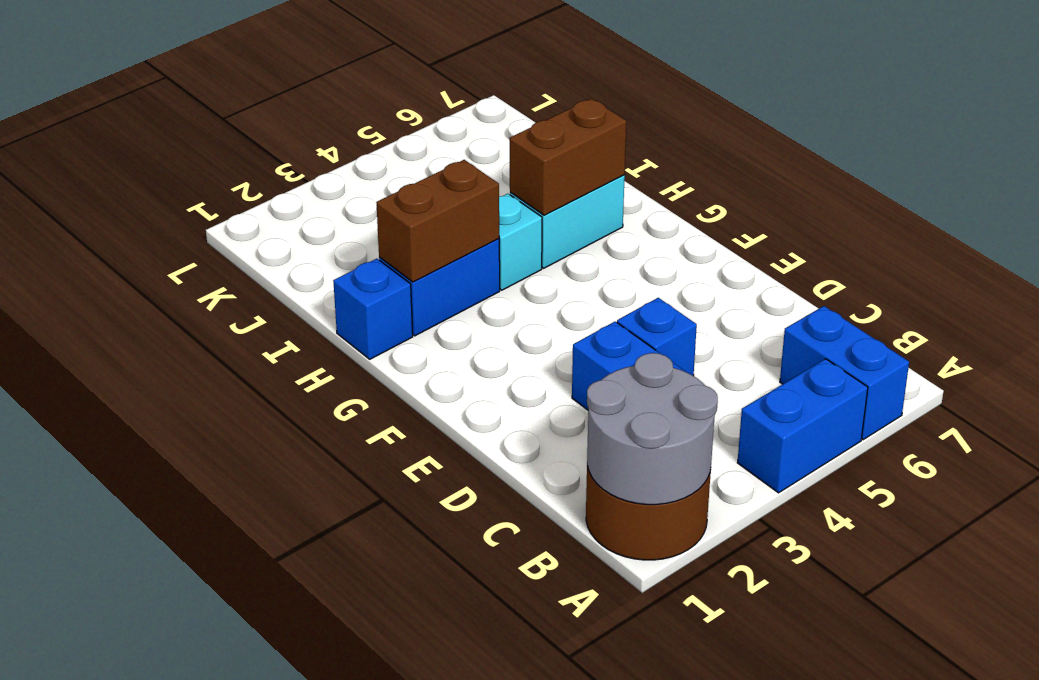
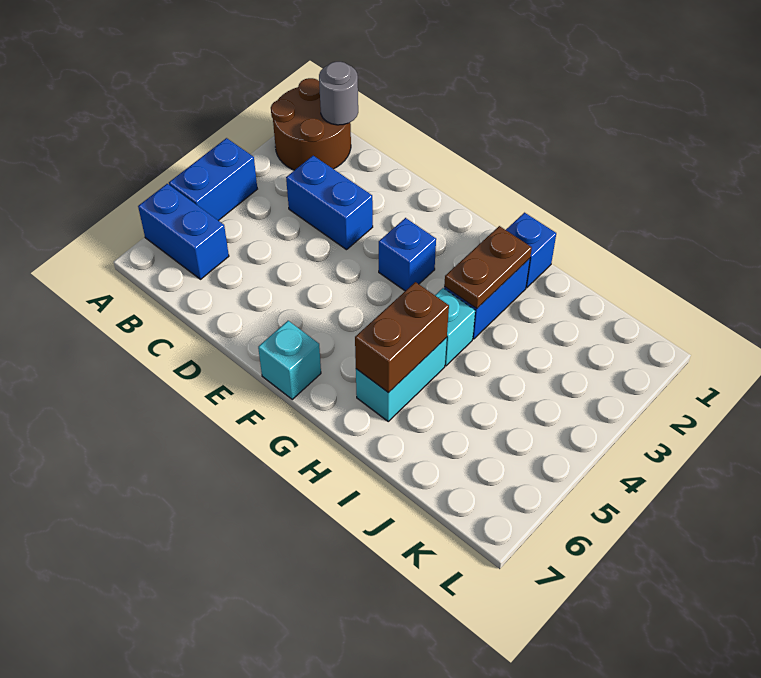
grey round brick A1:B2 level 2 -> grey round brick B1 level 2
blue brick D4 level 1 -> blue brick F3 level 1
none -> cyan brick F7 level 1
brown brick H2:H3 level 2 -> brown plate H2:H3 level 2

